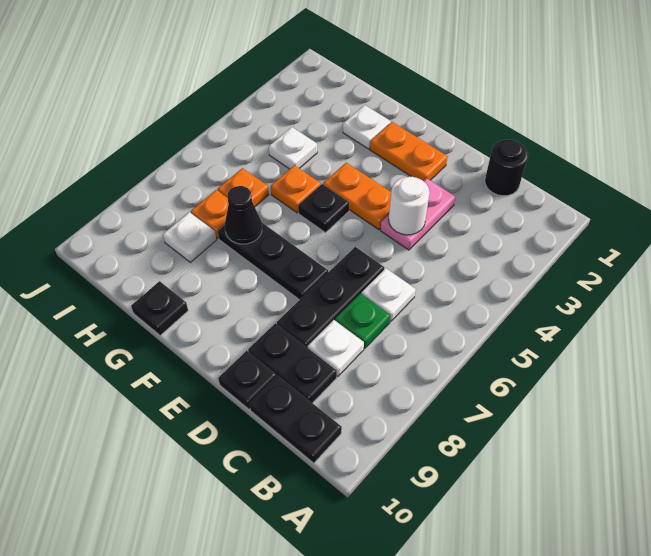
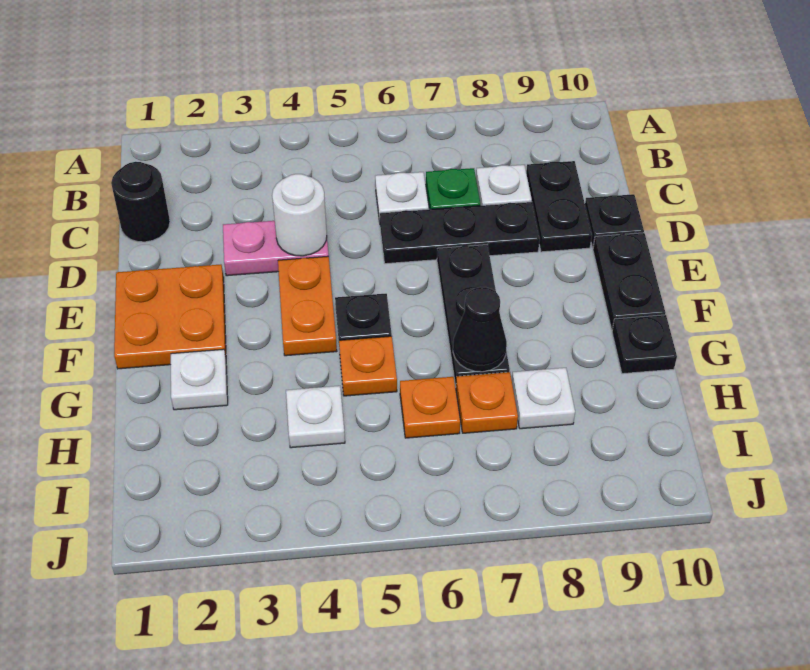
black plate B10:C10 level 1 -> black plate E10:F10 level 1
orange plate E2:F2 level 1 -> orange plate E1:F2 level 1

